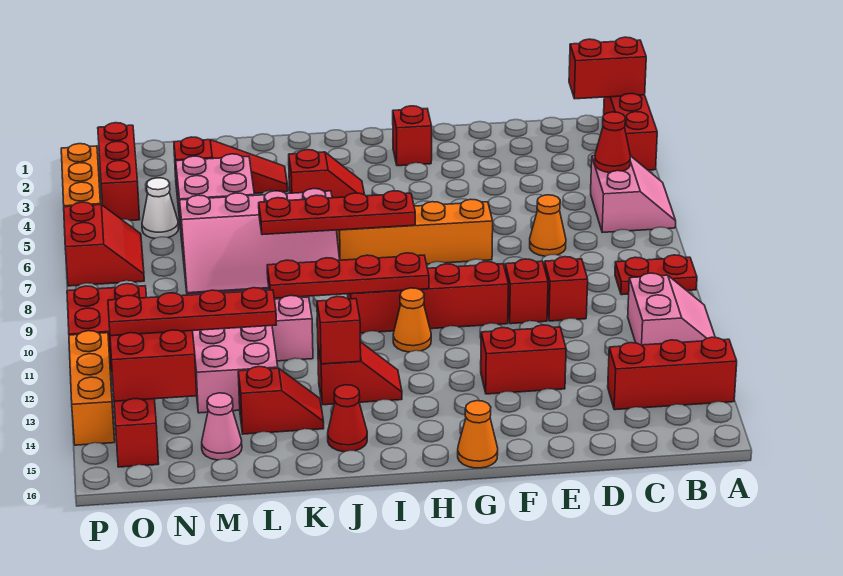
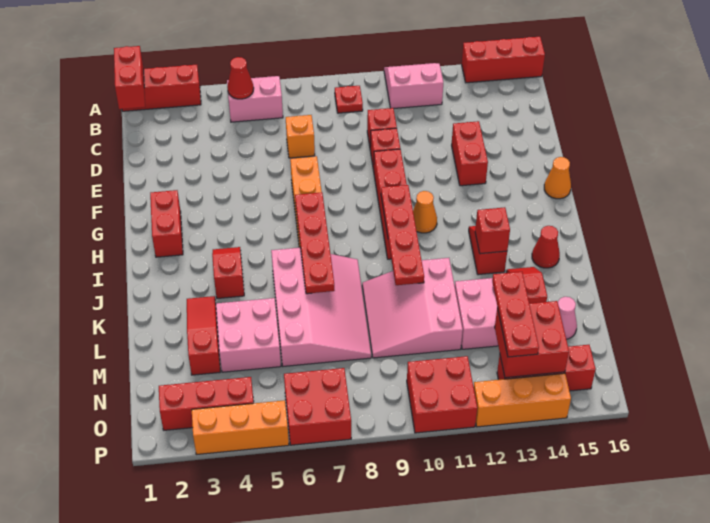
red plate A9:B9 level 1 -> red plate B9 level 1
red brick A14:C14 level 1 -> red brick A14:A16 level 1
orange cone D7 level 1 -> orange brick D7 level 1
red brick G2 level 1 -> red brick G2:H2 level 1
red plate L13:O13 level 3 -> red plate M13:O13 level 3
white cone N5 level 1 -> none
red slope O6:P7 level 1 top P -> red brick O6:P7 level 1

